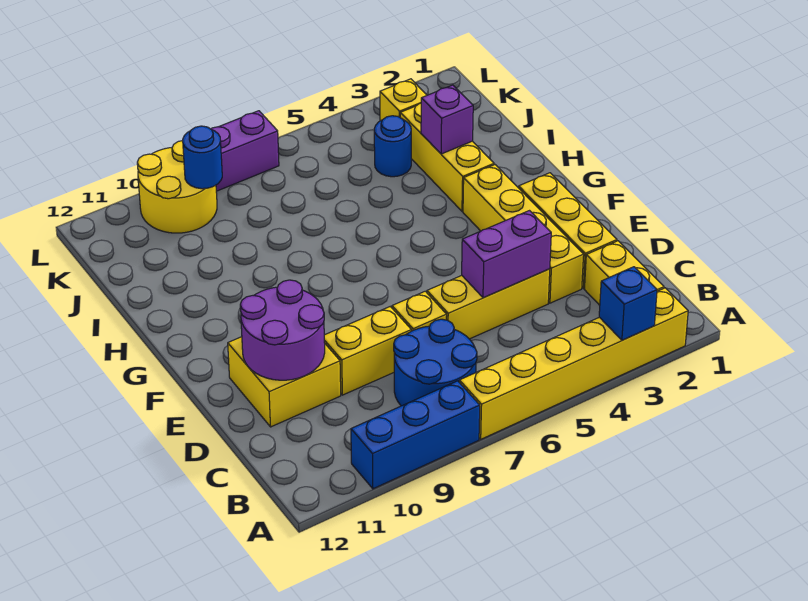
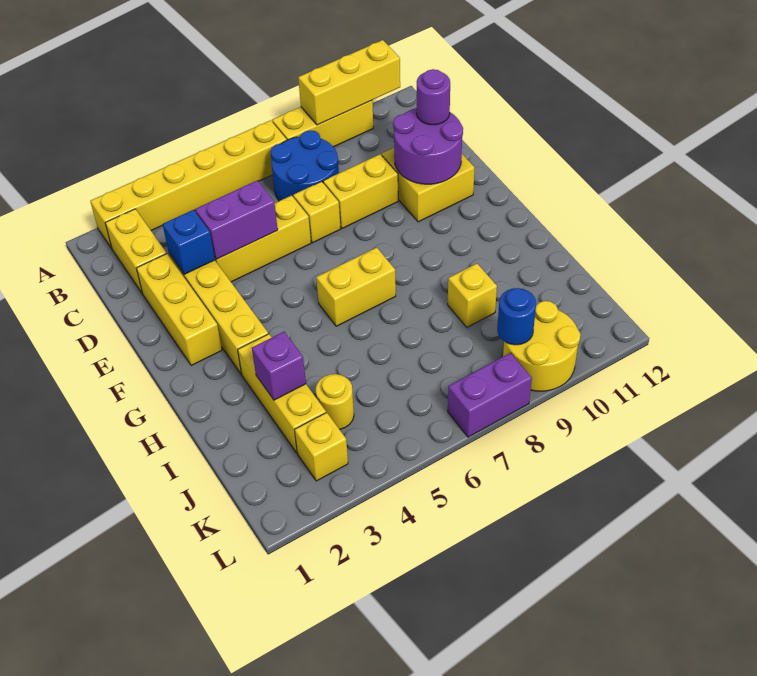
blue brick A3 level 2 -> blue brick D3 level 2
blue brick A8:A10 level 1 -> yellow brick A8:A10 level 1
none -> yellow brick A9:A11 level 2
none -> purple round brick D11 level 3
none -> yellow brick G6:G7 level 1
none -> yellow brick I9 level 1
blue round brick J4 level 1 -> yellow round brick J4 level 1

